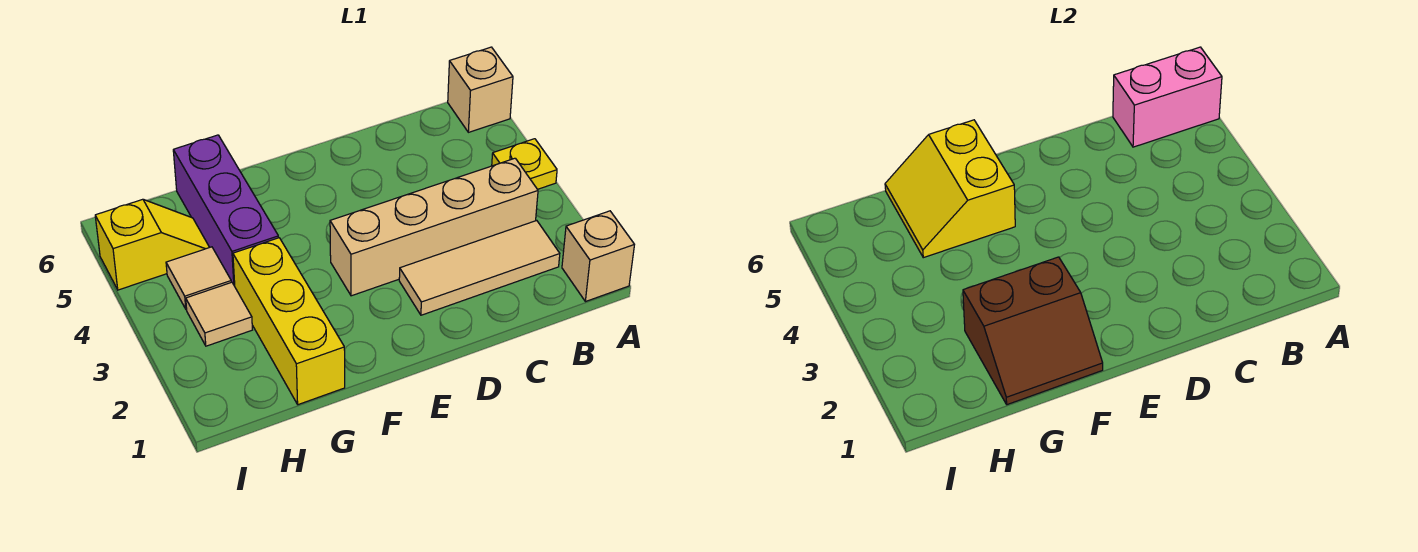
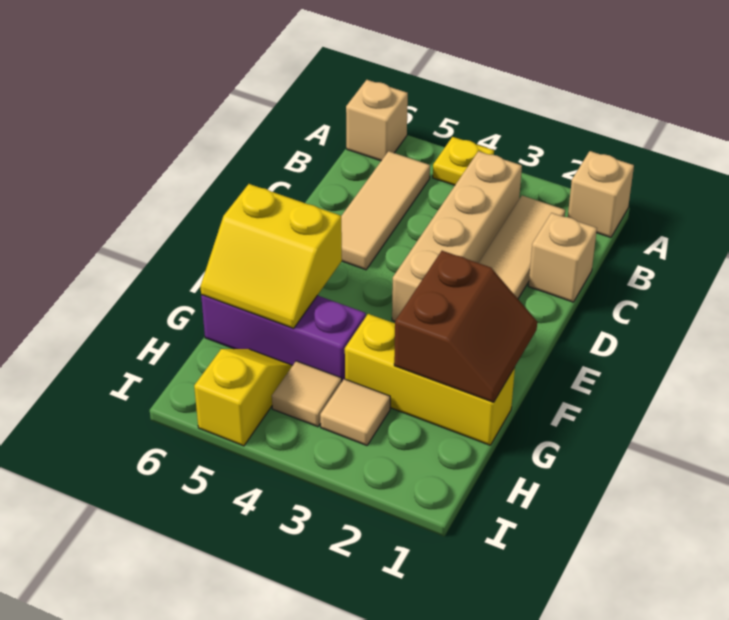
pink brick A6:B6 level 2 -> none
none -> tan tile B5:D5 level 1
none -> tan brick C1 level 1

